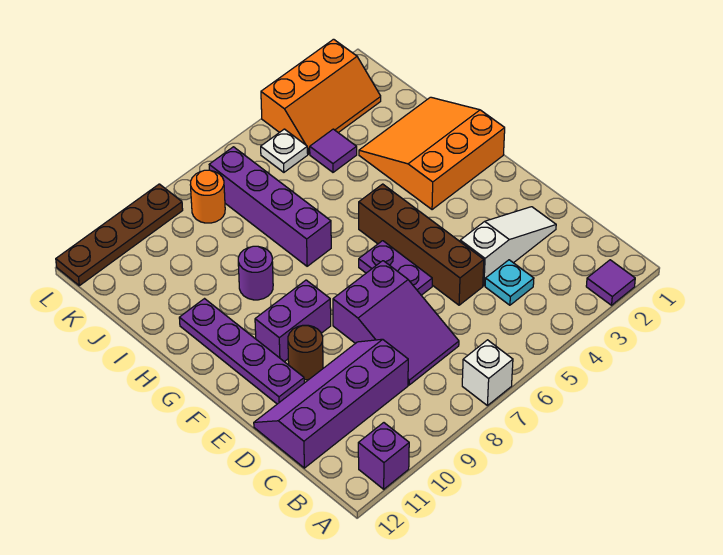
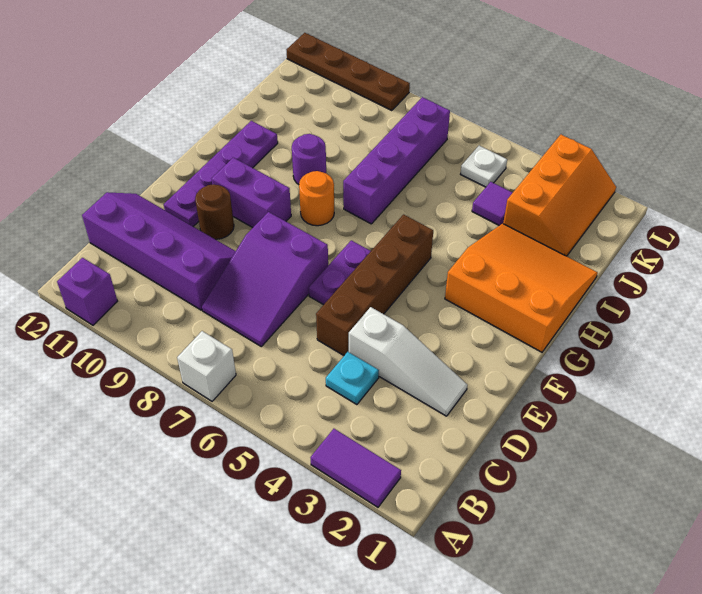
purple tile A2 level 1 -> purple tile A2:A3 level 1
orange slope K2:L4 level 1 top L -> orange slope J2:L3 level 1 top 3
orange round brick K8 level 1 -> orange round brick G8 level 1

